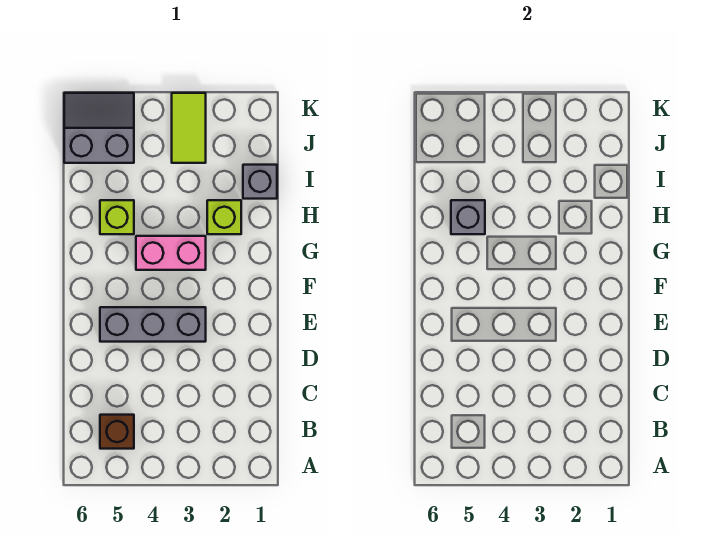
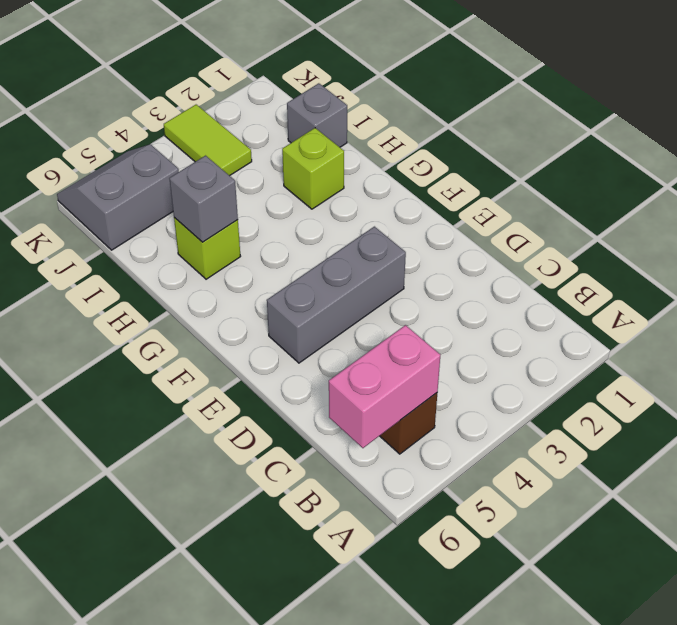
pink brick G3:G4 level 1 -> pink brick B5:B6 level 2

